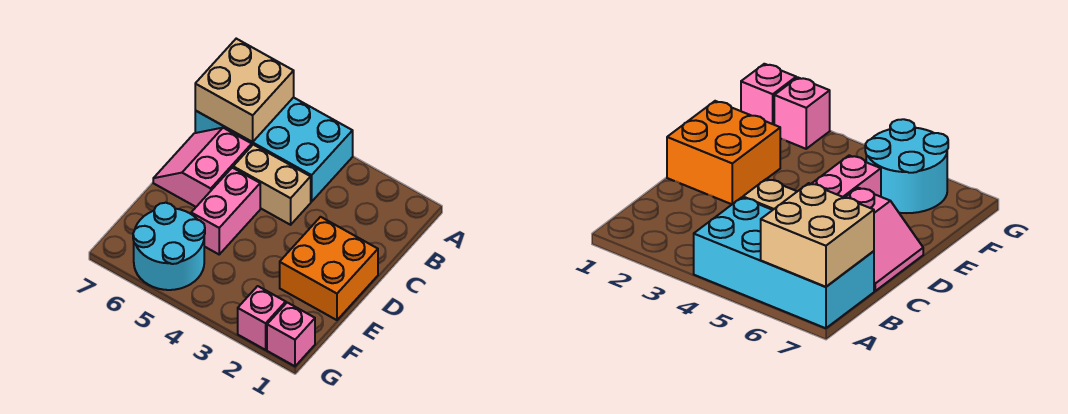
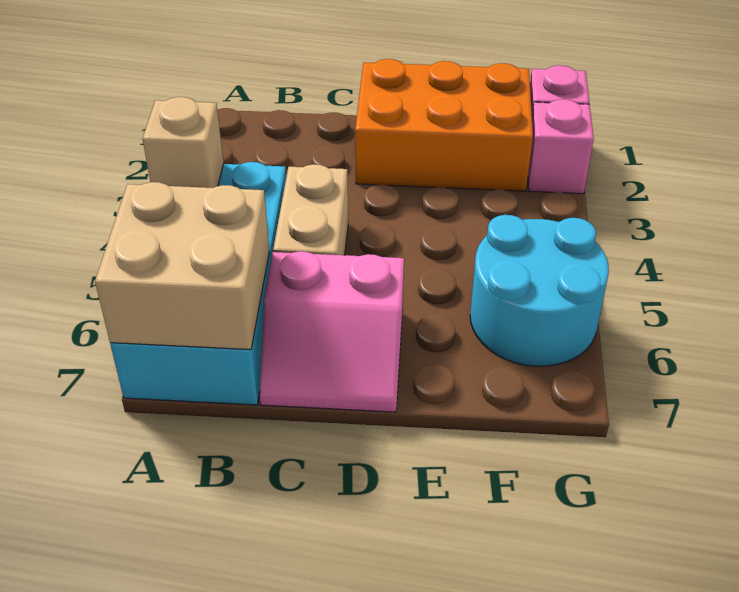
none -> tan brick A4 level 2
orange brick D1:E2 level 1 -> orange brick D1:F2 level 1
pink brick D5:E5 level 1 -> none

